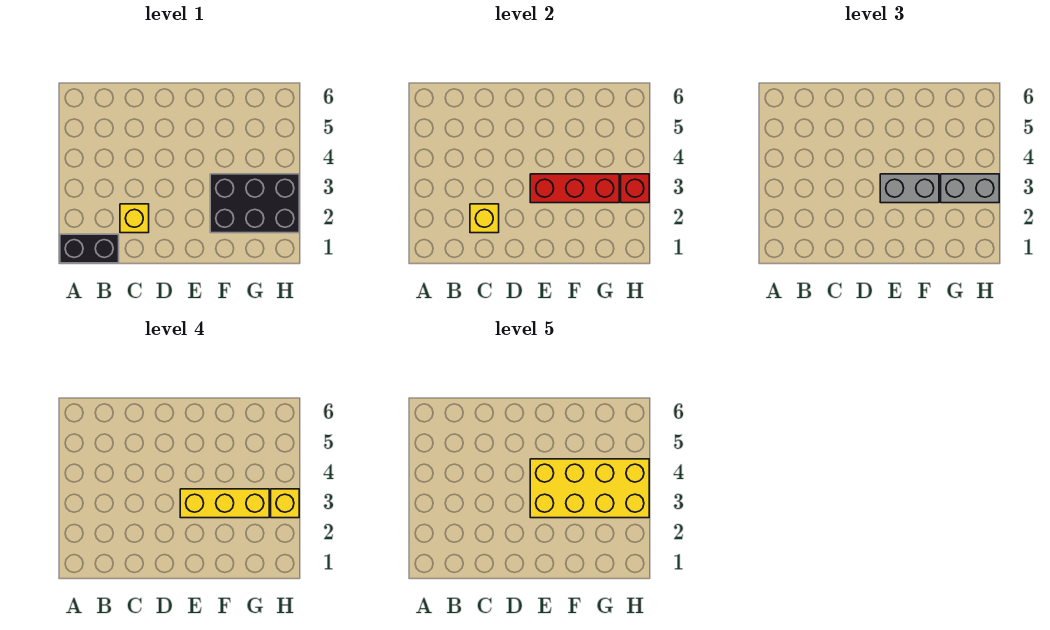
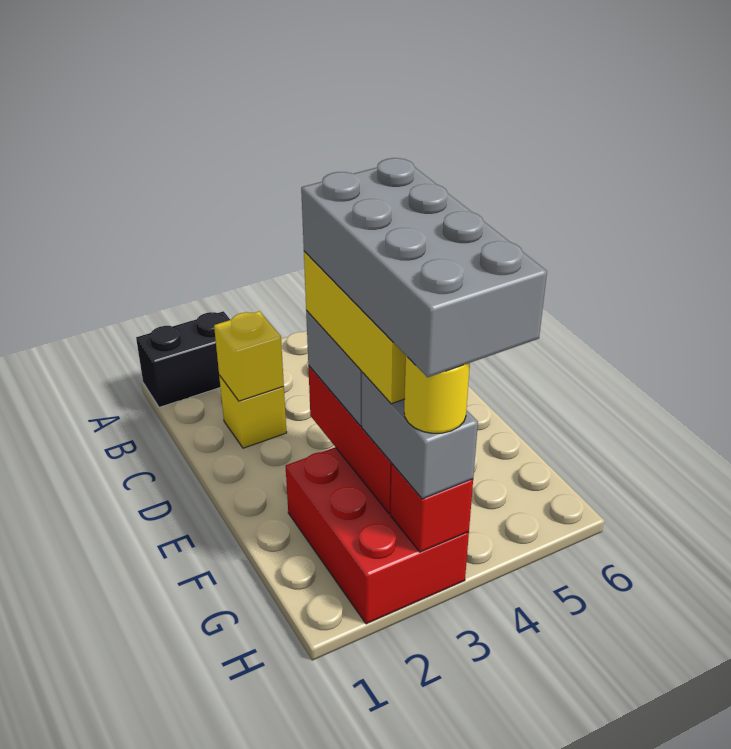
black brick A1:B1 level 1 -> black brick A1:A2 level 1
yellow brick E3:H4 level 5 -> grey brick E3:H4 level 5
black brick F2:H3 level 1 -> red brick F2:H3 level 1
yellow brick H3 level 4 -> yellow round brick H3 level 4

